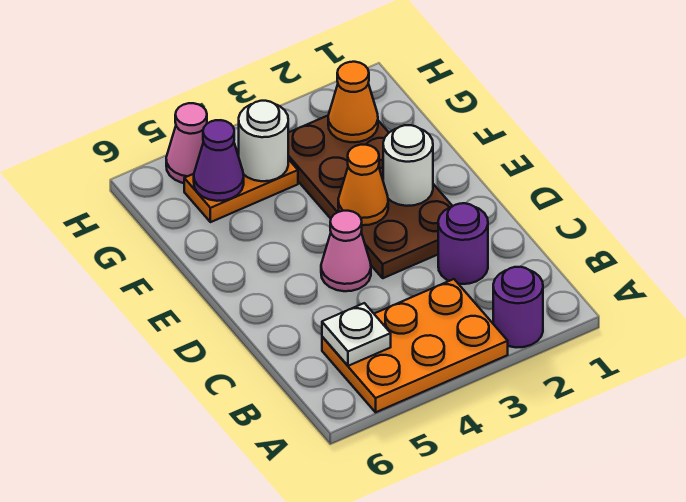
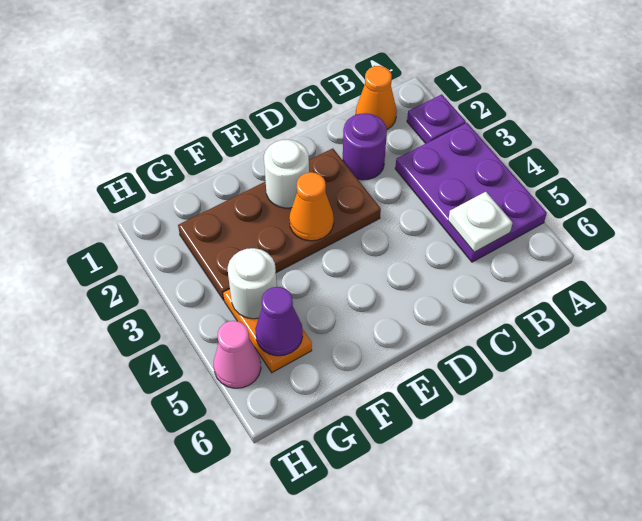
purple round brick A2 level 1 -> purple plate A2 level 1
orange plate A3:B5 level 1 -> purple plate A3:B5 level 1
pink cone D4 level 1 -> none
orange cone G2 level 2 -> orange cone B1 level 1

